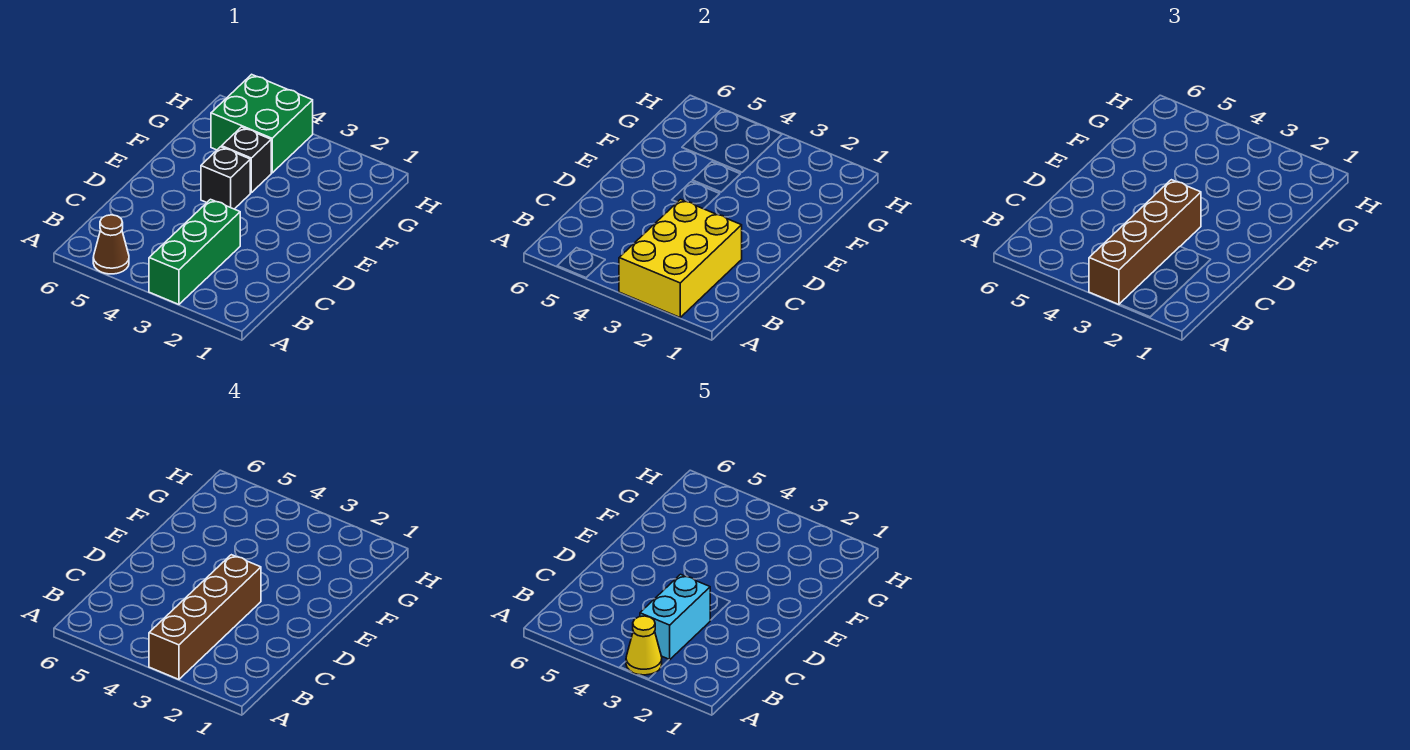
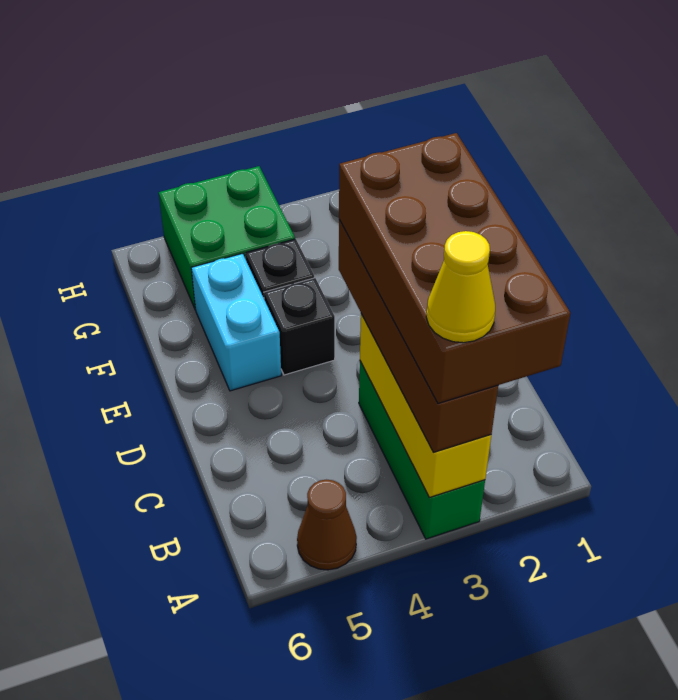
yellow brick A2:C3 level 2 -> yellow brick A3:C3 level 2
brown brick A3:D3 level 4 -> brown brick A2:D3 level 4
cyan brick B3:C3 level 5 -> cyan brick E5:F5 level 1

